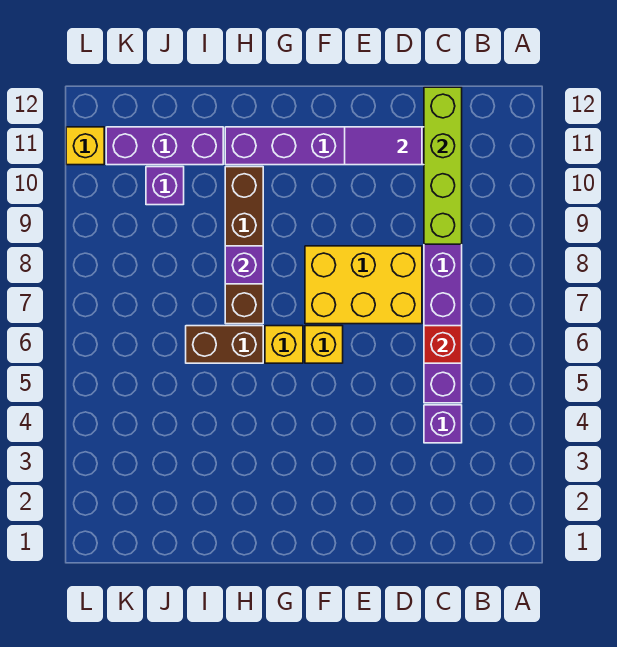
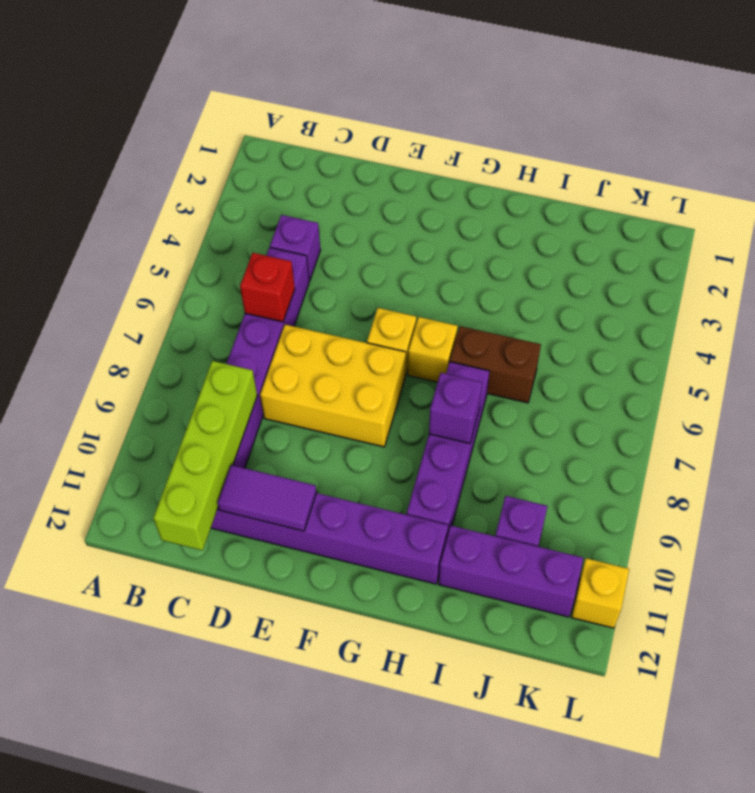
brown brick H7:H10 level 1 -> purple brick H7:H10 level 1

